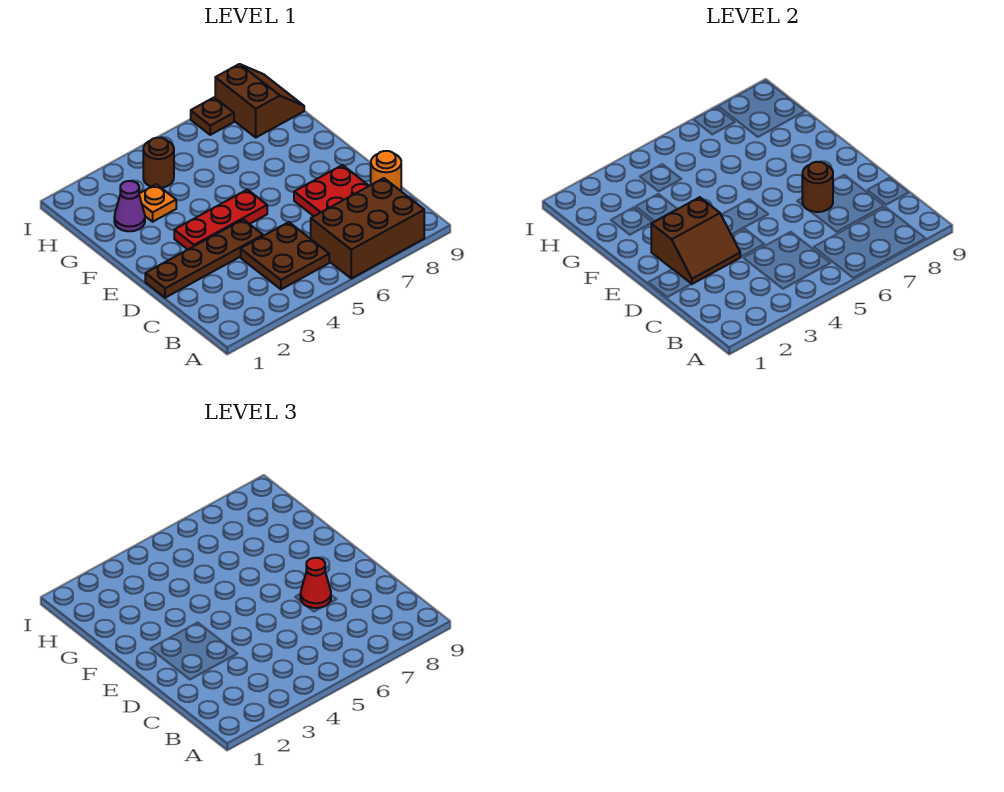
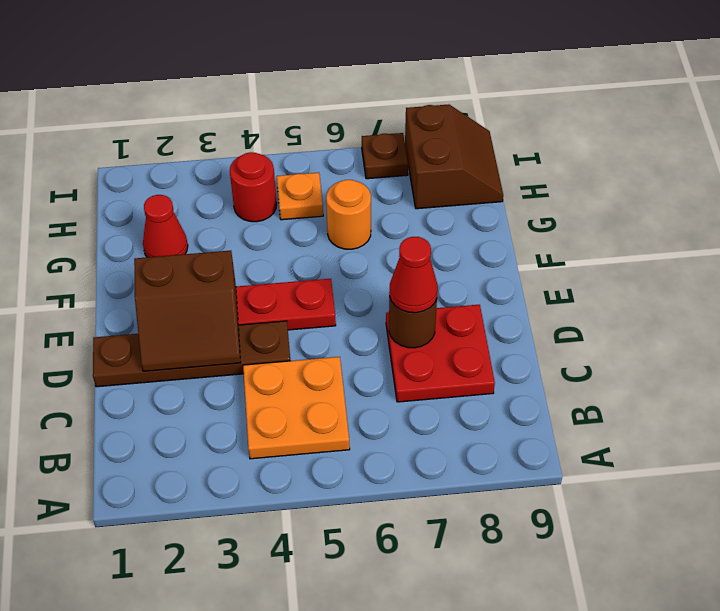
brown brick A6:B8 level 1 -> none
brown plate B4:C5 level 1 -> orange plate B4:C5 level 1
orange round brick C9 level 1 -> orange round brick G6 level 1
purple cone G2 level 1 -> red cone G2 level 1
orange plate G3 level 1 -> orange plate H5 level 1
brown round brick H4 level 1 -> red round brick H4 level 1

